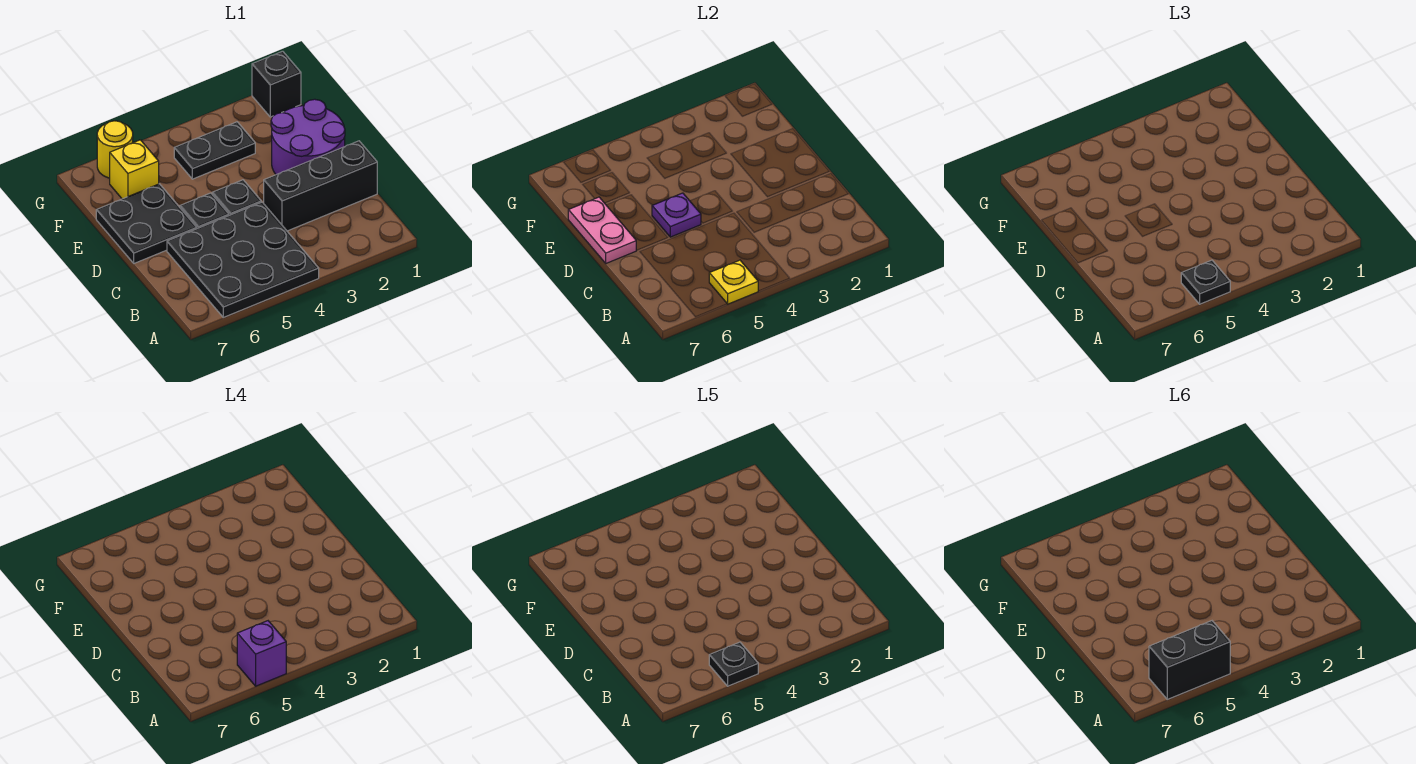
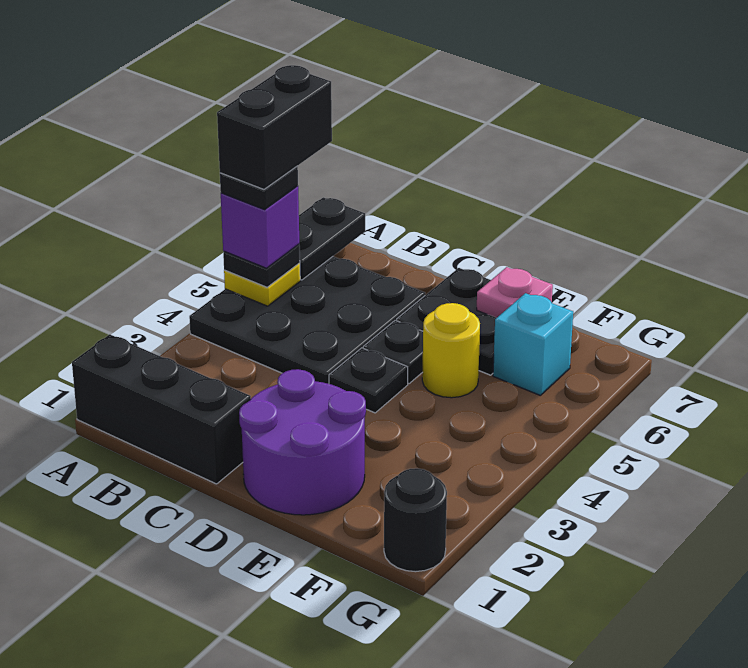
black brick C1:C3 level 1 -> black brick A1:C1 level 1
purple plate D5 level 2 -> none
pink plate D7:E7 level 2 -> pink plate E7 level 2
black plate F3:F4 level 1 -> black plate A6:A7 level 2
yellow brick F6 level 1 -> cyan brick F6 level 1
black brick G1 level 1 -> black round brick G1 level 1
yellow round brick G6 level 1 -> yellow round brick E5 level 1

